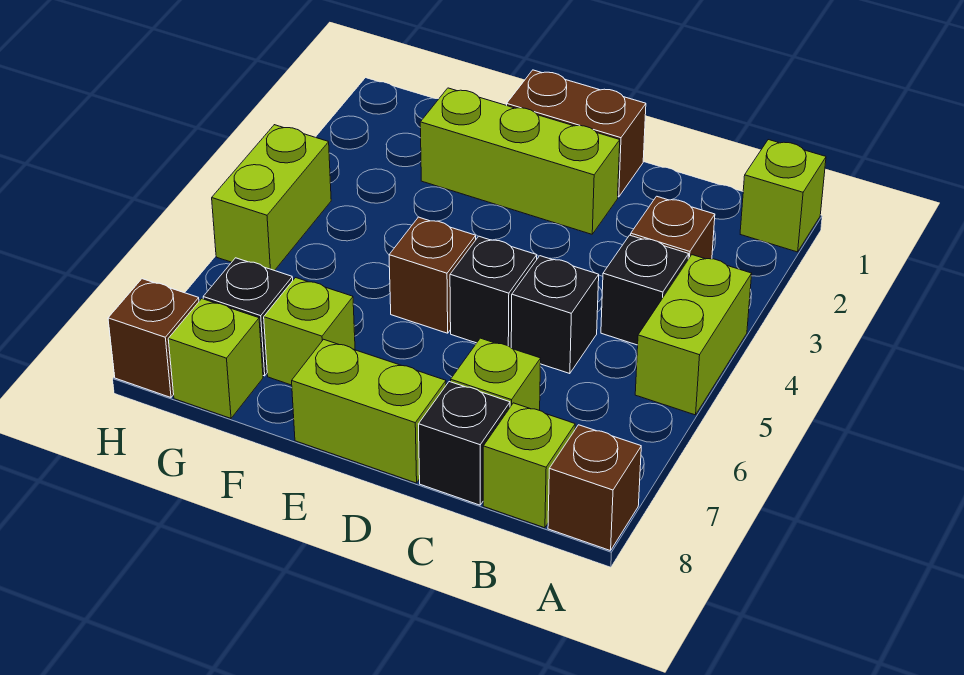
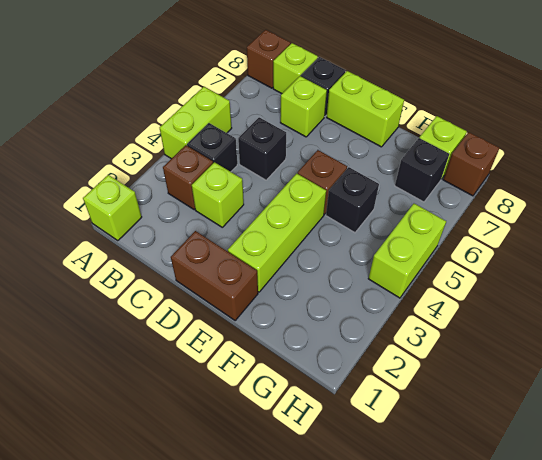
lime brick D2:F2 level 1 -> lime brick E2:E4 level 1
black brick D5 level 1 -> black brick F5 level 1
lime brick F7 level 1 -> lime brick C3 level 1

